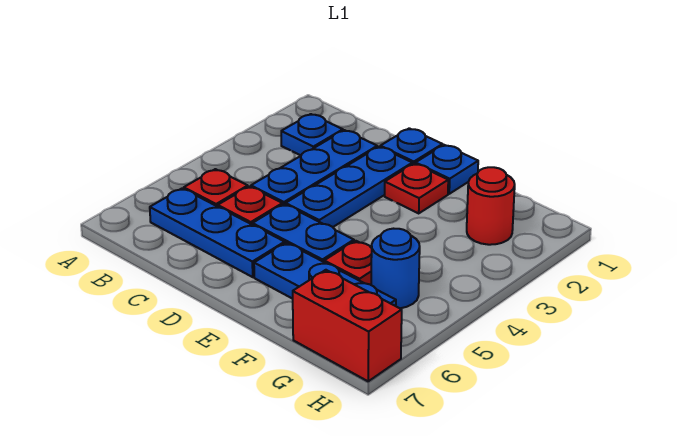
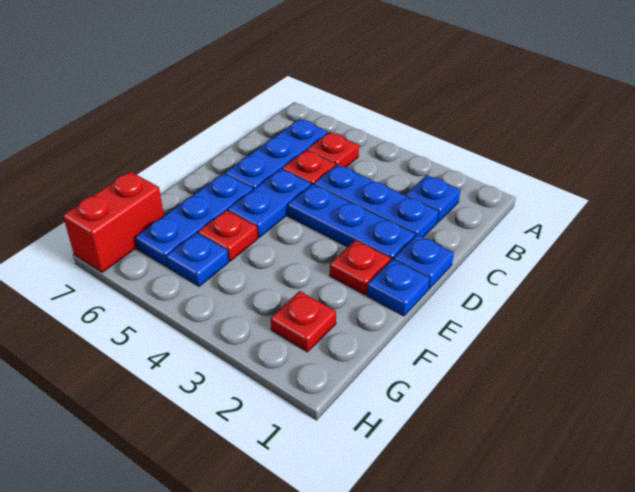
red round brick G2 level 1 -> red plate G2 level 1
blue round brick G5 level 1 -> blue plate G5 level 1

